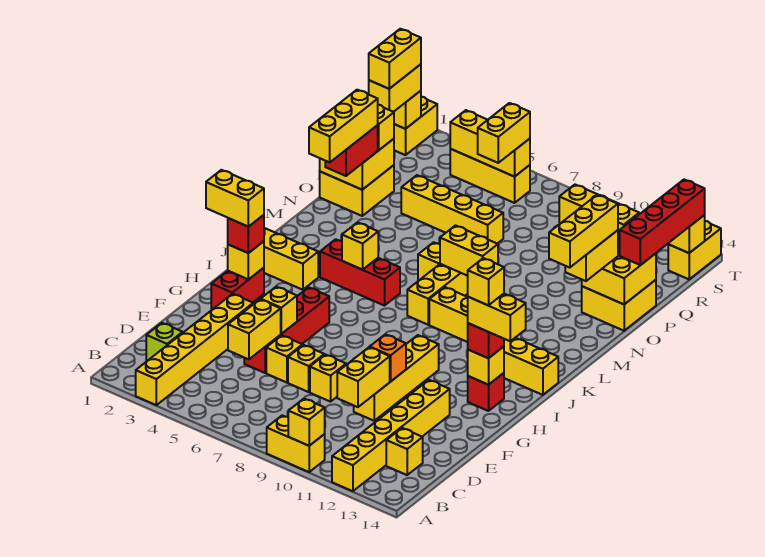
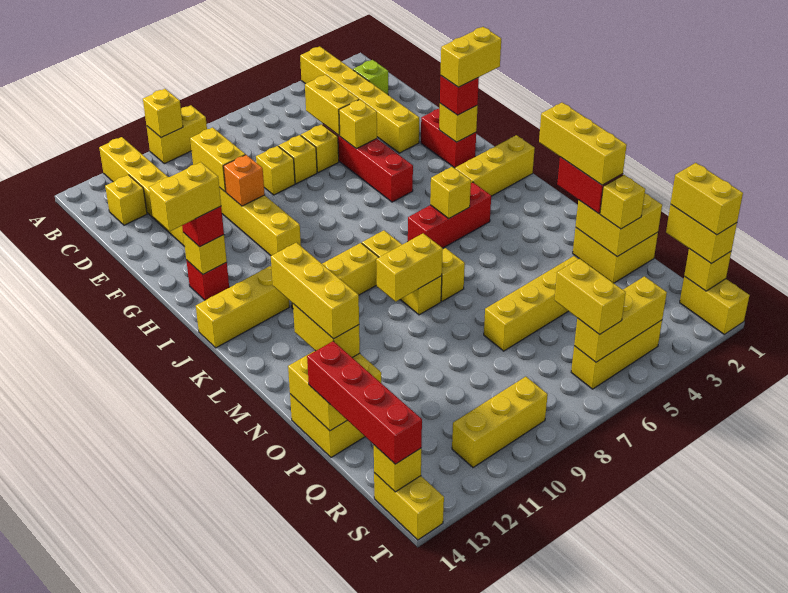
yellow brick H13 level 5 -> none

